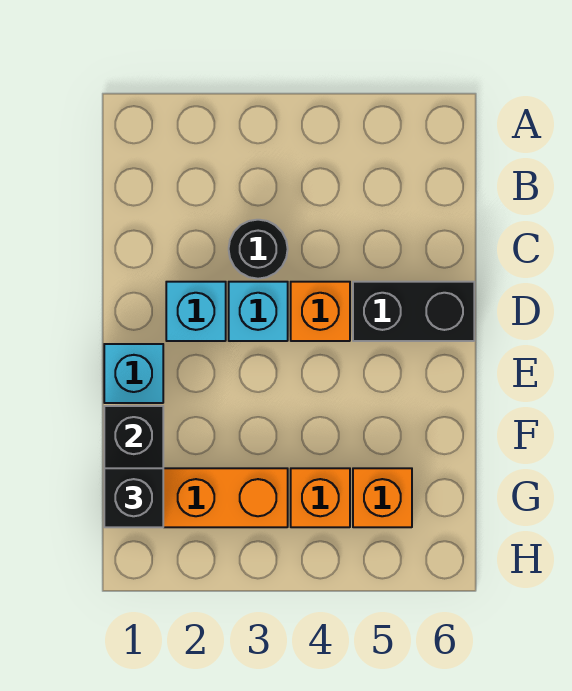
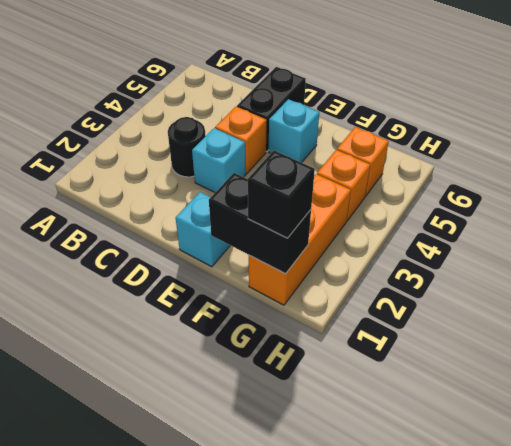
cyan brick D2 level 1 -> cyan brick E5 level 1

